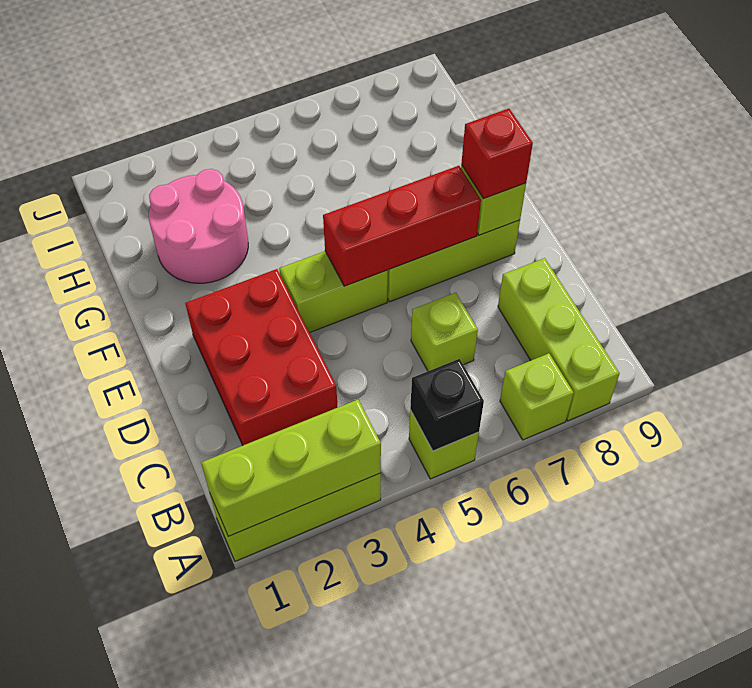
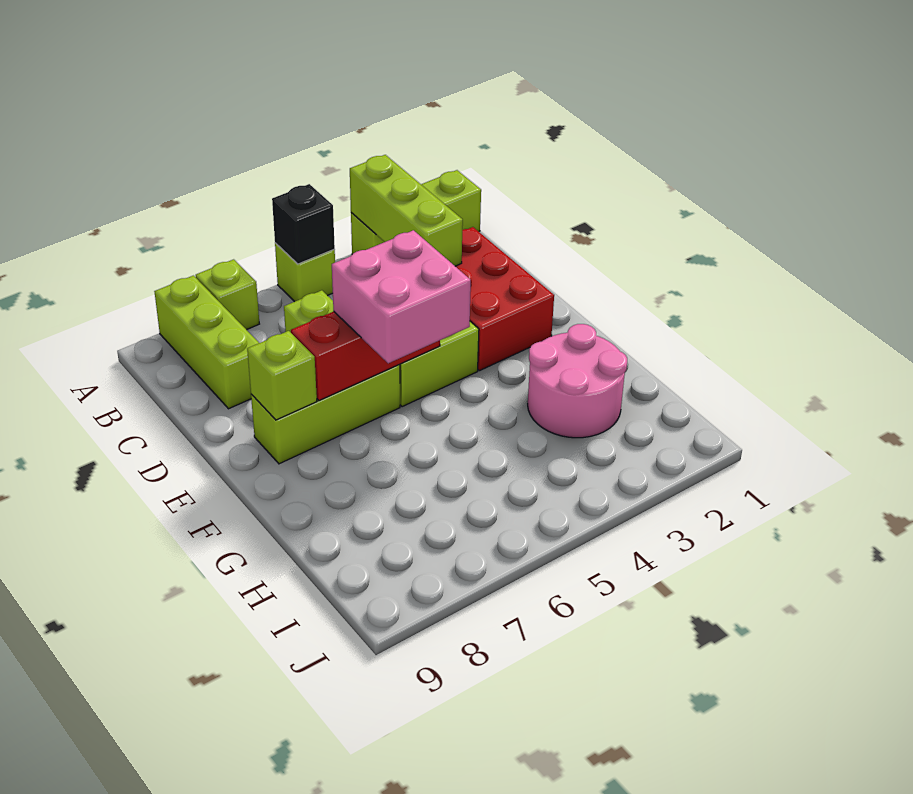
lime brick A1:A3 level 2 -> lime brick A3:C3 level 2
none -> pink brick E5:F6 level 3
red brick E8 level 3 -> none

